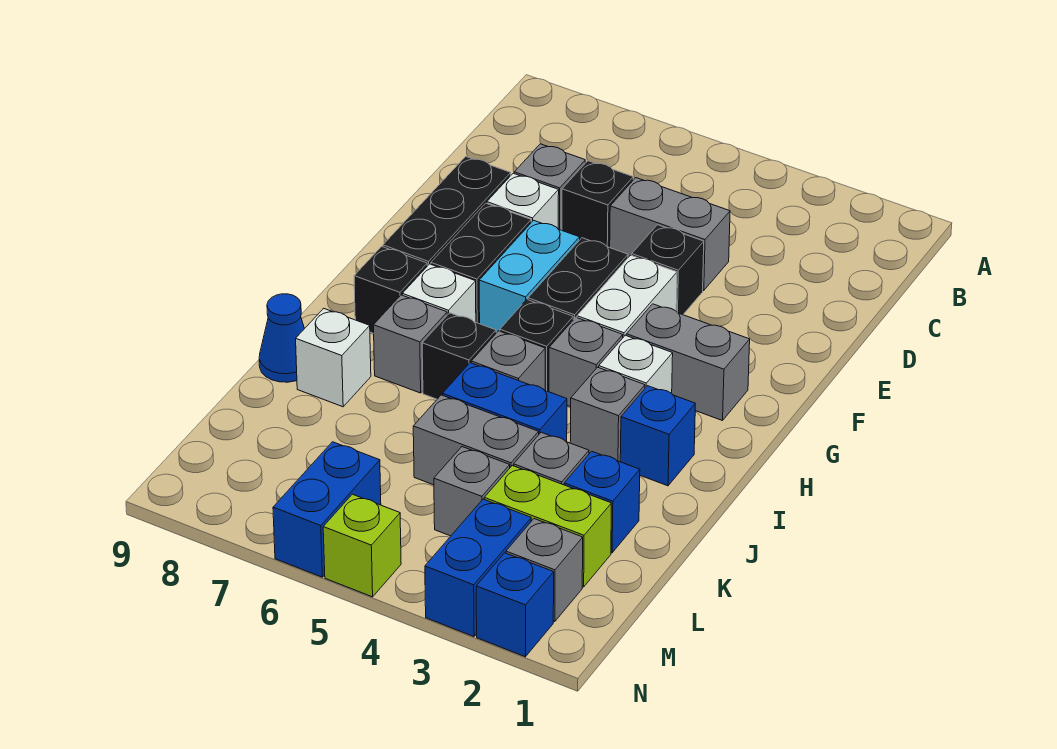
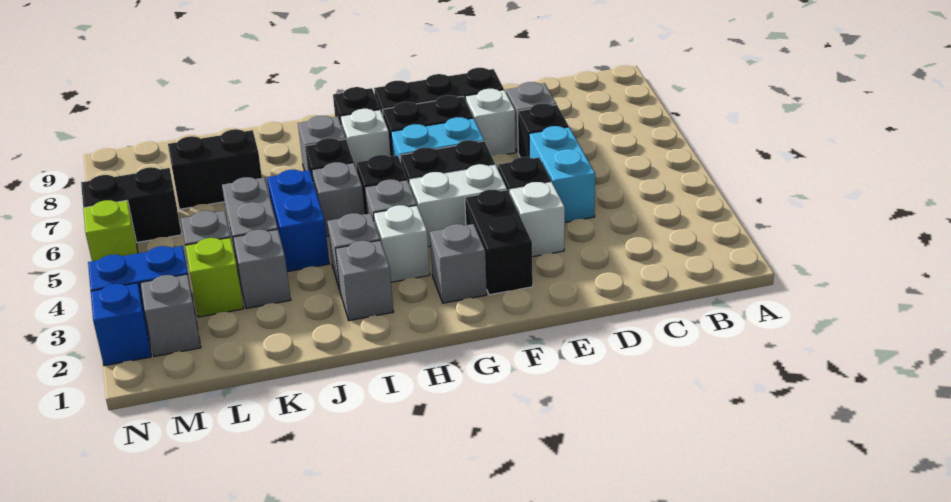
grey brick D4:D5 level 1 -> cyan brick D4:D5 level 1
none -> black brick F2:F3 level 1
grey brick G2:G3 level 1 -> grey brick G2 level 1
blue brick I2 level 1 -> grey brick I2 level 1
white brick J8 level 1 -> white brick E3 level 1
blue cone J9 level 1 -> none
blue brick K2 level 1 -> none
none -> black brick K7:L7 level 1
lime brick L2:L3 level 1 -> lime brick L3 level 1
blue brick M6:N6 level 1 -> black brick M6:N6 level 1

